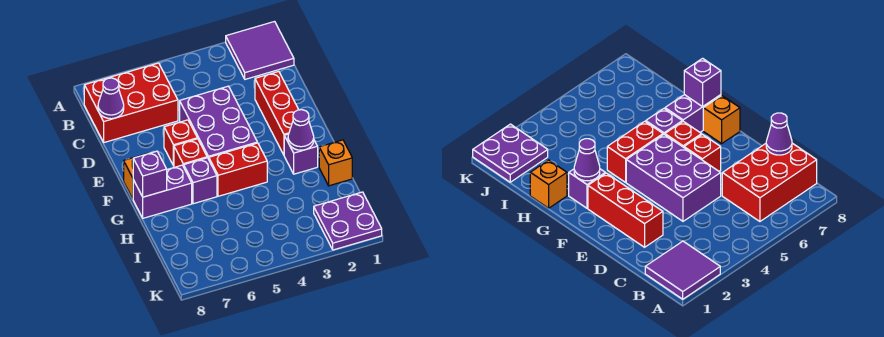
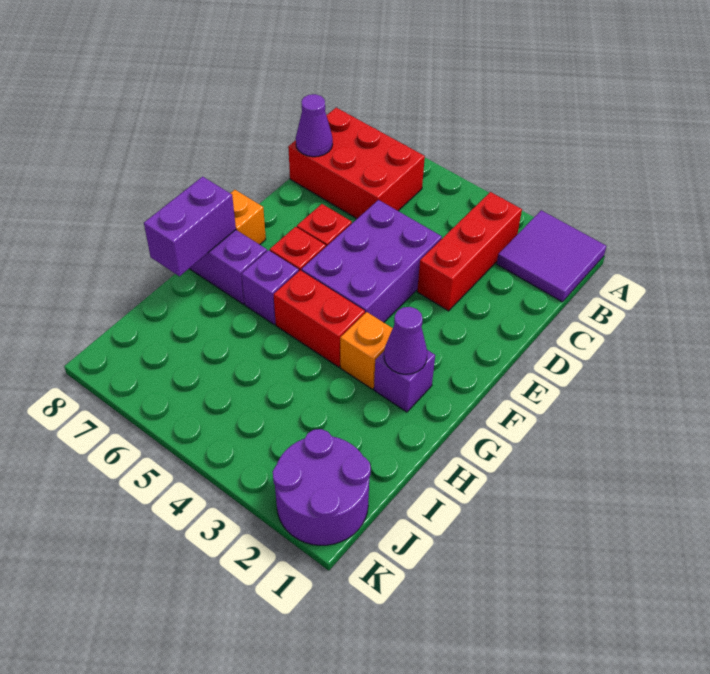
red brick D2:F2 level 1 -> red brick B3:D3 level 1
purple brick G8 level 2 -> purple brick G8:H8 level 2
orange brick H1 level 1 -> orange brick G3 level 1
purple plate J1:K2 level 1 -> purple round brick J1:K2 level 1

